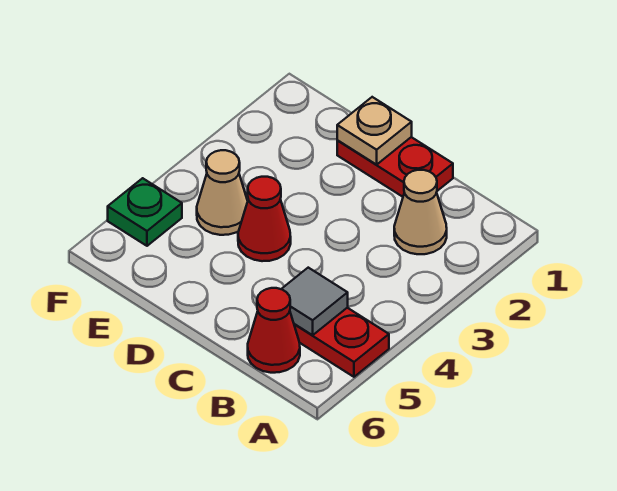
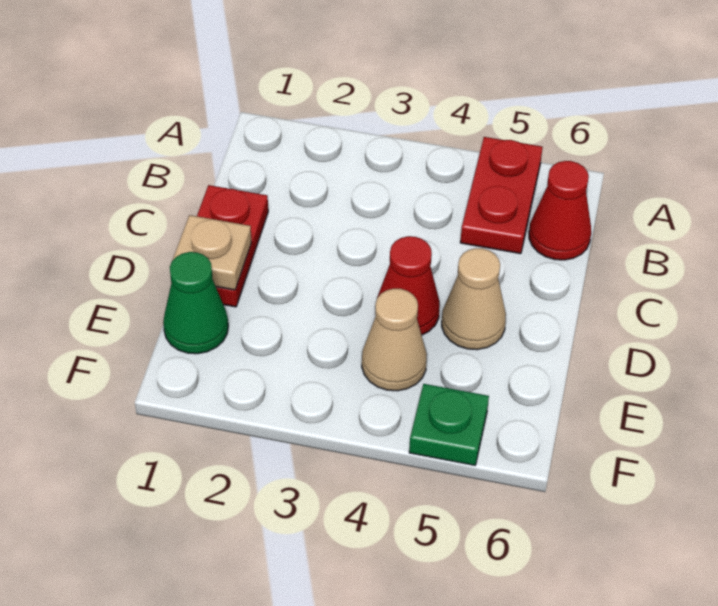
tan cone B2 level 1 -> tan cone D5 level 1
grey tile B5 level 2 -> none
none -> green cone E1 level 1

